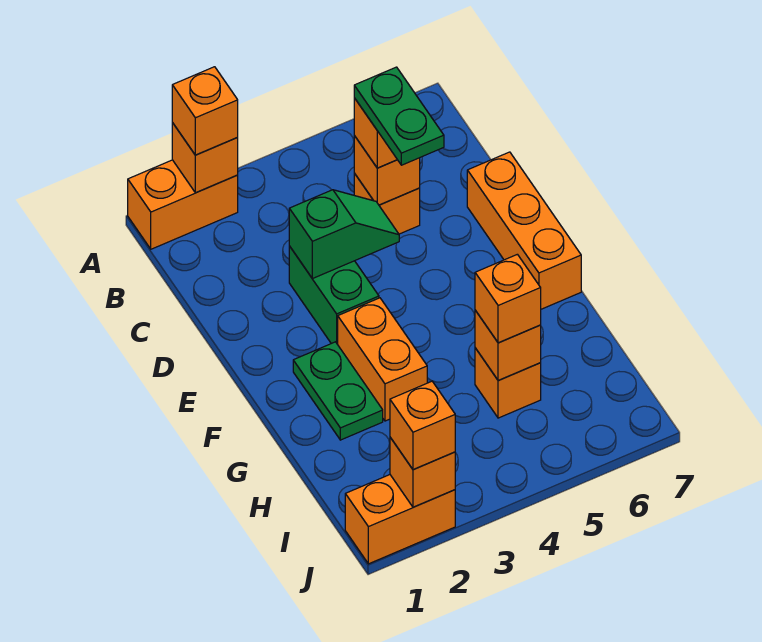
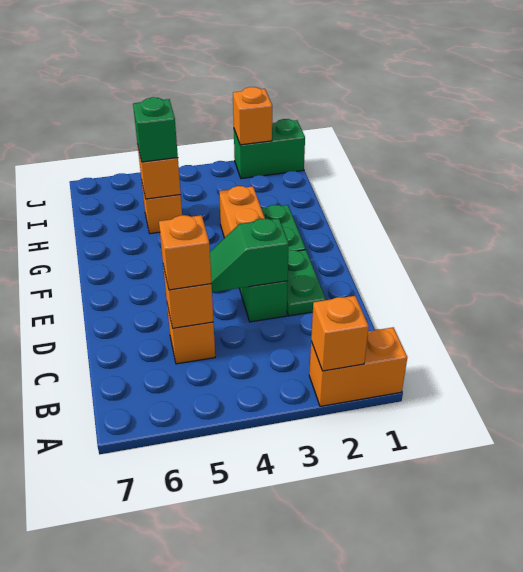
orange brick A2 level 3 -> none
green plate C5:D5 level 4 -> green plate D2:E2 level 1
orange brick D7:F7 level 1 -> none
orange brick H5 level 3 -> green brick H5 level 3
orange brick J1:J2 level 1 -> green brick J1:J2 level 1
orange brick J2 level 3 -> none

